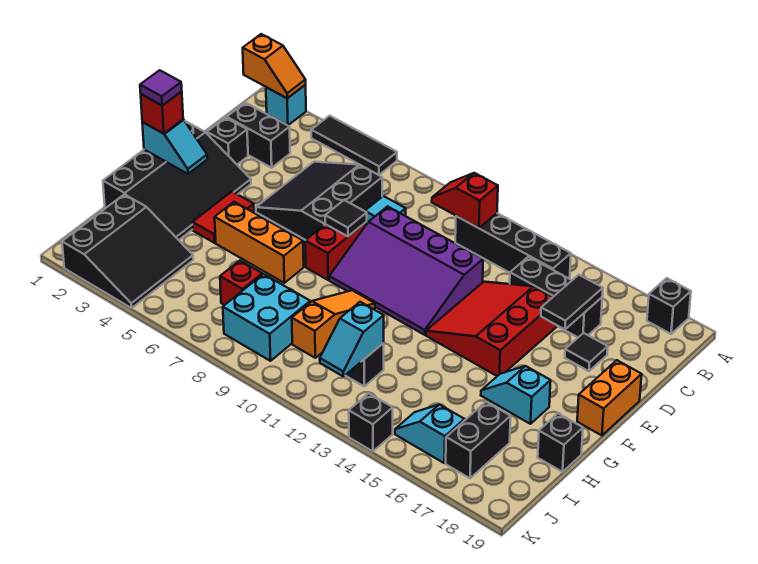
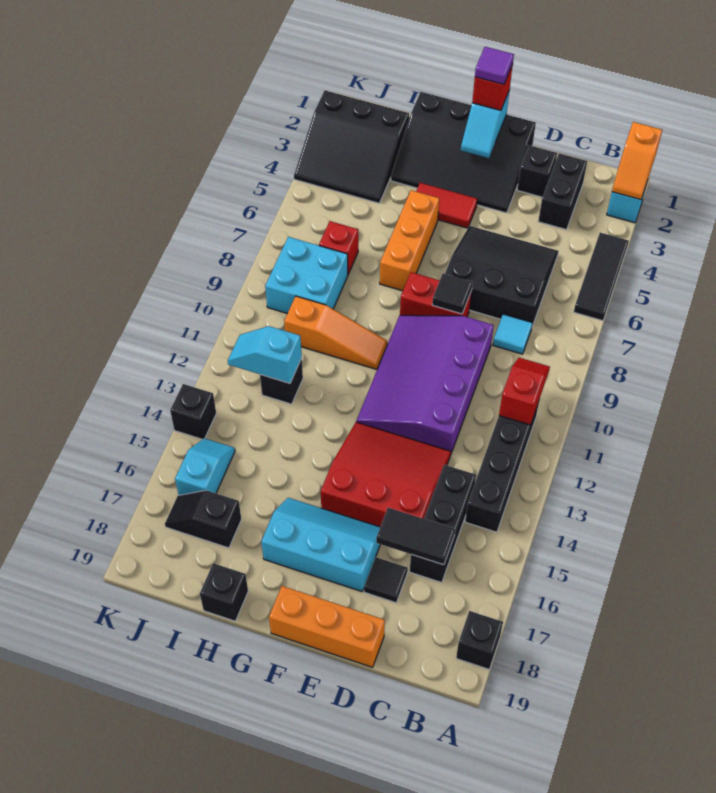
orange brick E19:F19 level 1 -> orange brick D19:F19 level 1
cyan slope G16:G17 level 1 top 17 -> cyan slope E16:G17 level 1 top 17
black brick I17:J17 level 1 -> black slope I17:J17 level 1 top I

